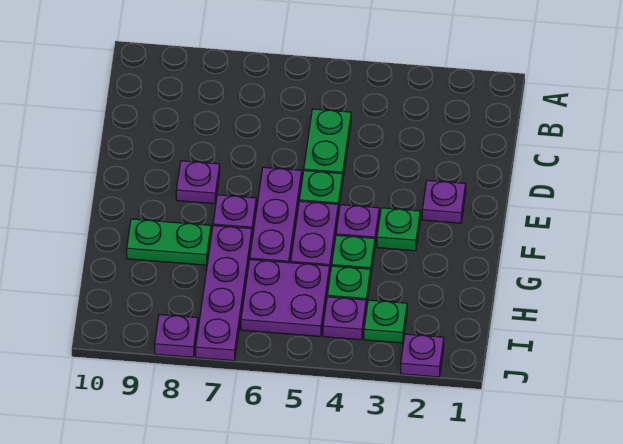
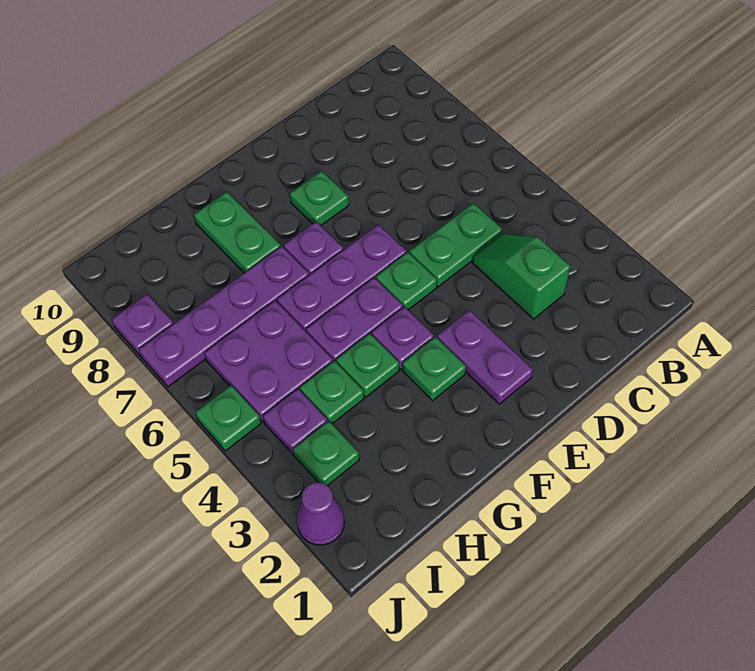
none -> green slope C3:C4 level 1 top 3
purple plate E2 level 1 -> purple plate E2:E3 level 1
purple plate E8 level 1 -> green plate E8 level 1
purple plate J2 level 1 -> purple cone J2 level 1
none -> green plate J5 level 1

